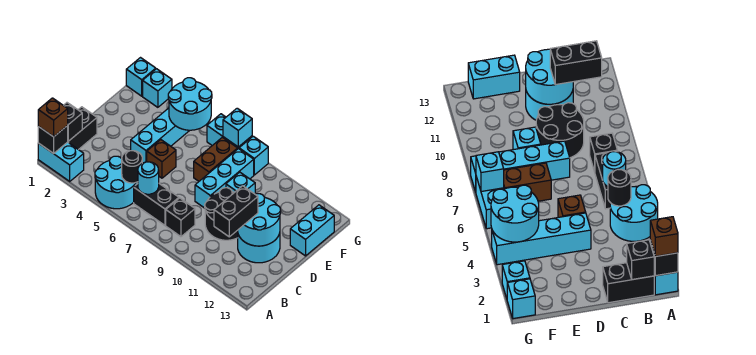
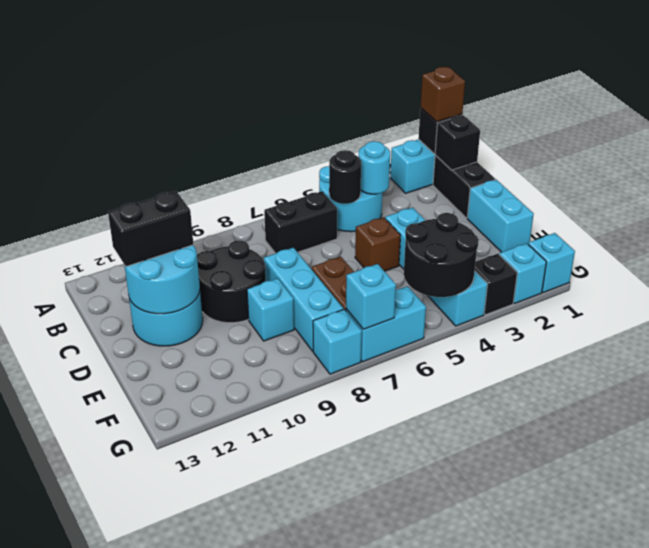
cyan round brick B6 level 2 -> cyan round brick B4 level 2
black brick B8 level 1 -> black brick G3 level 1
black brick B11:C11 level 3 -> black brick C11:C12 level 3
cyan brick E13:F13 level 1 -> cyan brick D1:E1 level 1
cyan round brick F4:G5 level 2 -> black round brick F4:G5 level 2

